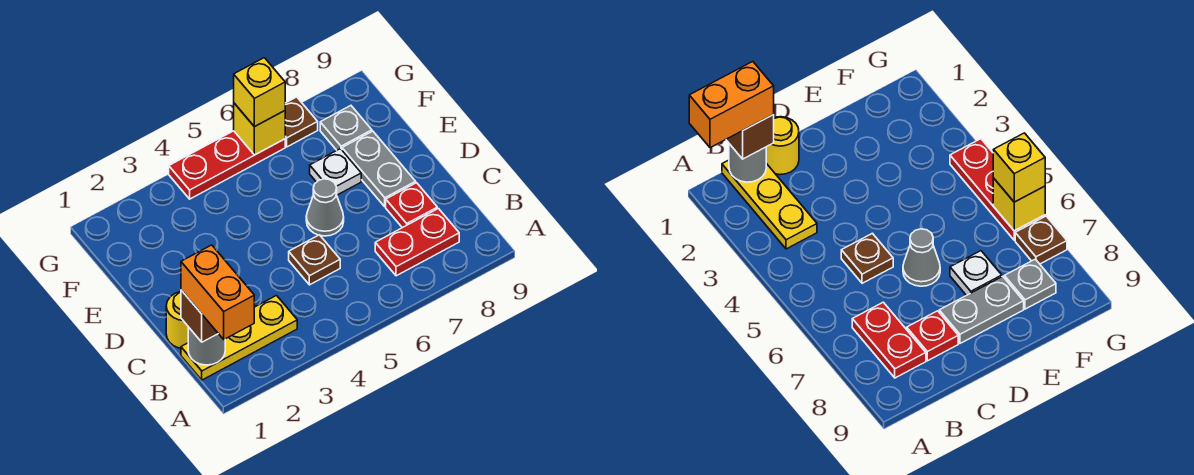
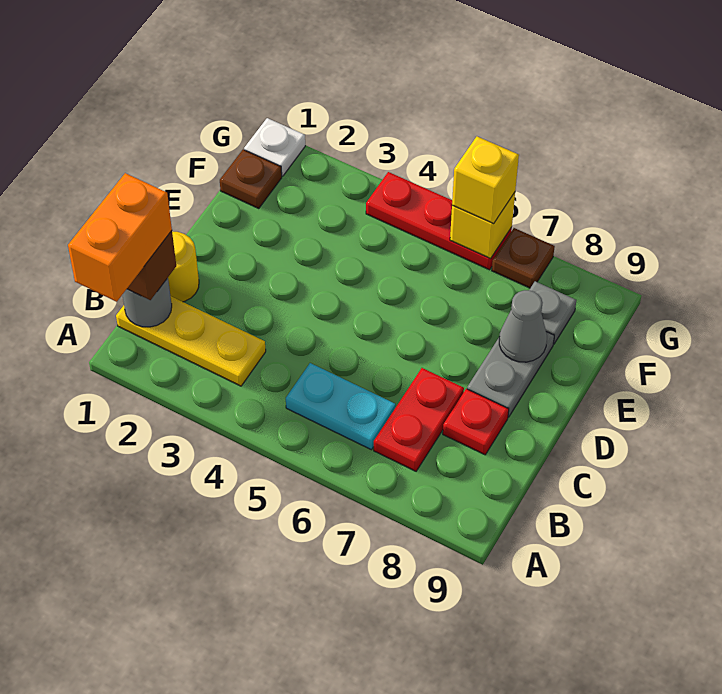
none -> cyan plate B5:B6 level 1
red plate B7:B8 level 1 -> red plate B7:C7 level 1
brown plate C5 level 1 -> brown plate F1 level 1
grey cone D6 level 1 -> grey cone E8 level 2
white plate E7 level 1 -> white plate G1 level 1

